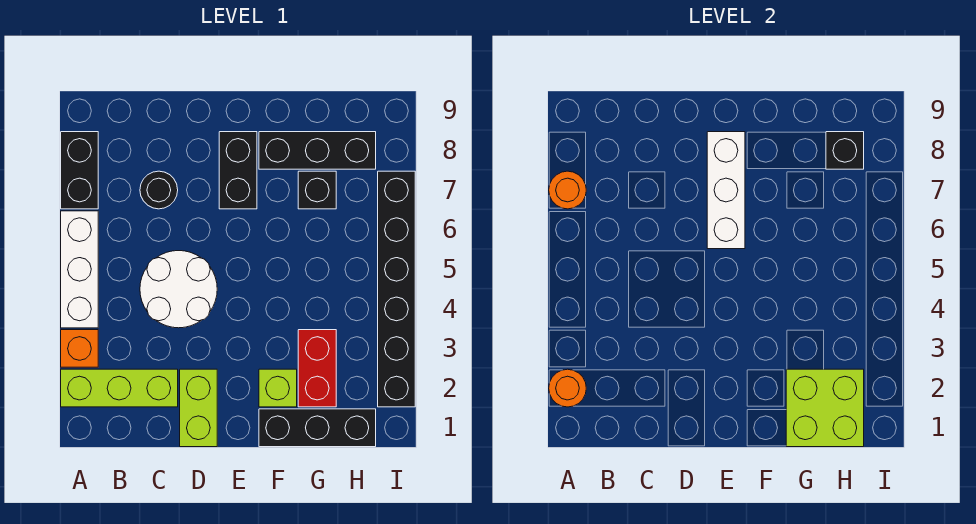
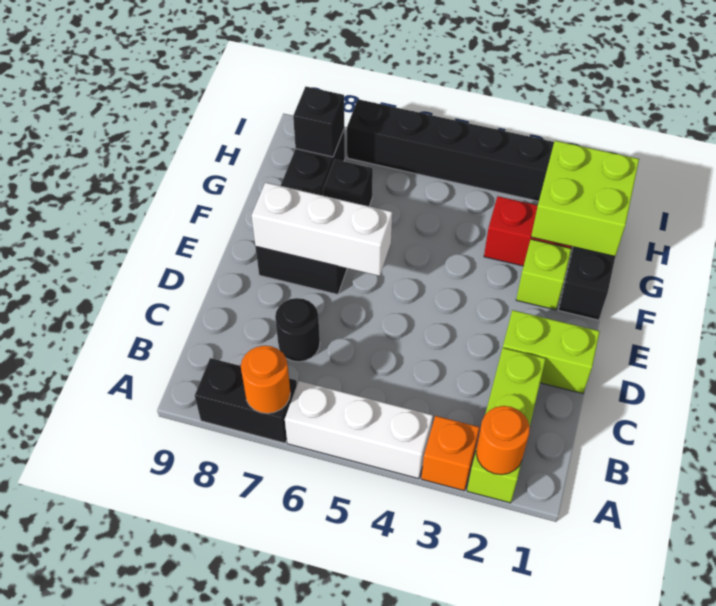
white round brick C4:D5 level 1 -> none

